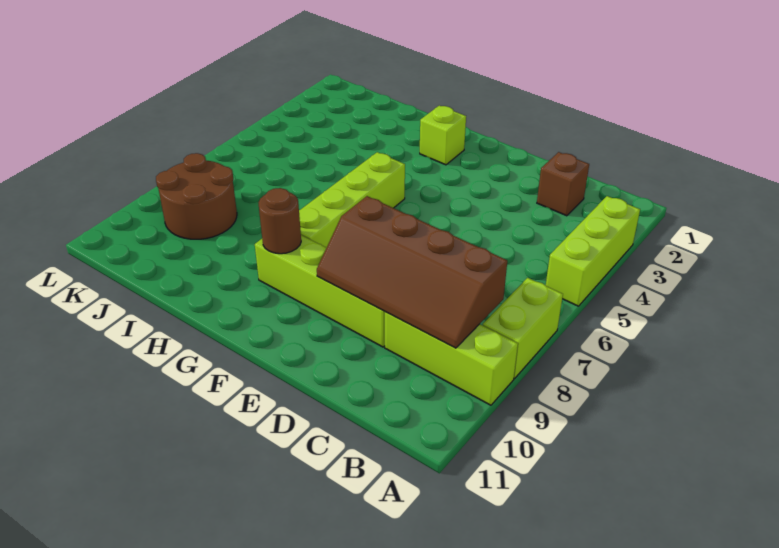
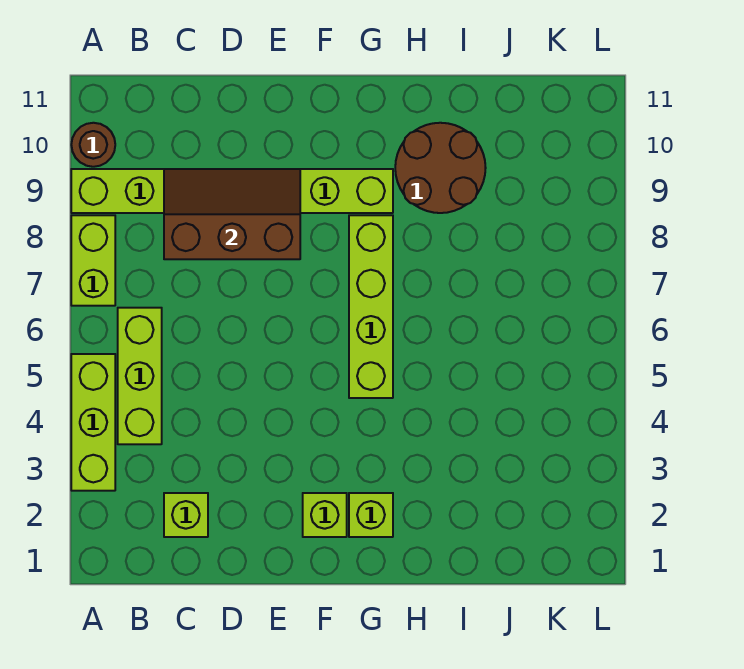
none -> lime brick B4:B6 level 1
brown slope B8:E9 level 2 top 8 -> brown slope C8:E9 level 2 top 8
brown brick C2 level 1 -> lime brick C2 level 1
none -> lime brick F2 level 1
brown round brick G9 level 2 -> brown round brick A10 level 1
brown round brick J8:K9 level 1 -> brown round brick H9:I10 level 1

